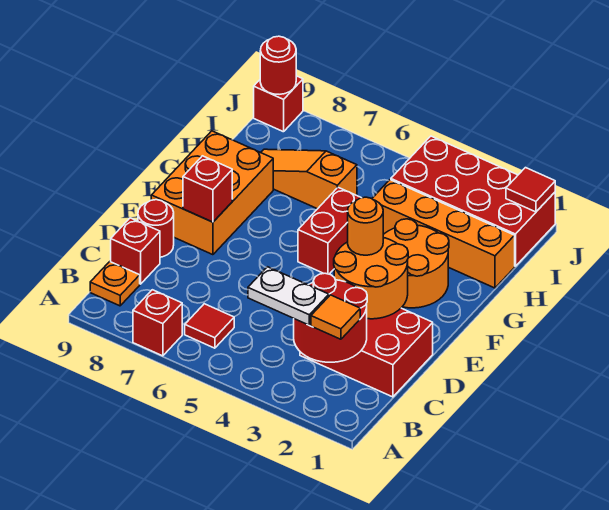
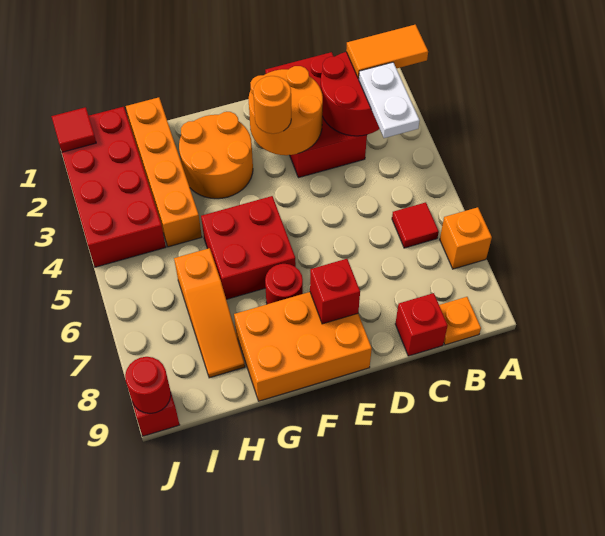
red brick A7 level 1 -> orange brick A7 level 1
orange tile B2 level 3 -> orange tile A2:B2 level 3
red round brick D9 level 1 -> red round brick F7 level 1
red brick F5:G5 level 1 -> red brick F5:G6 level 1

